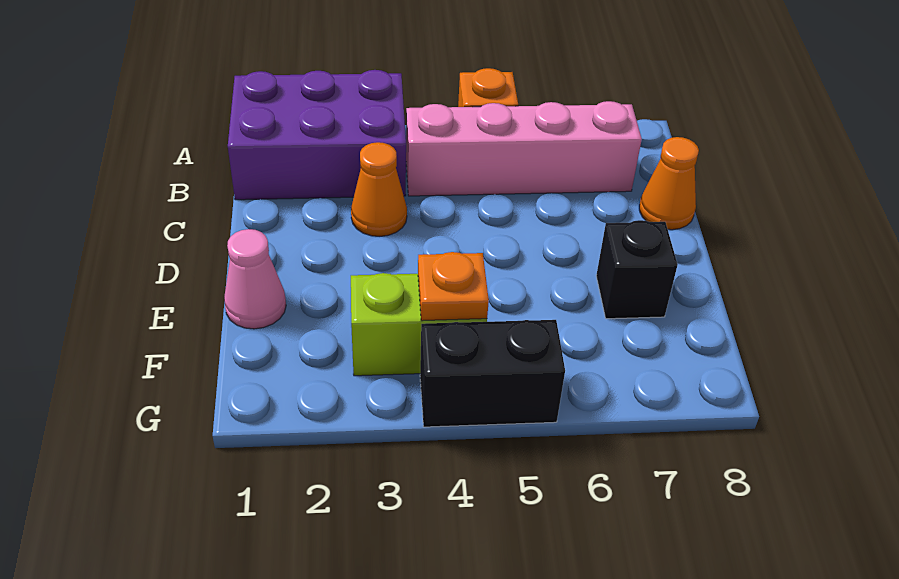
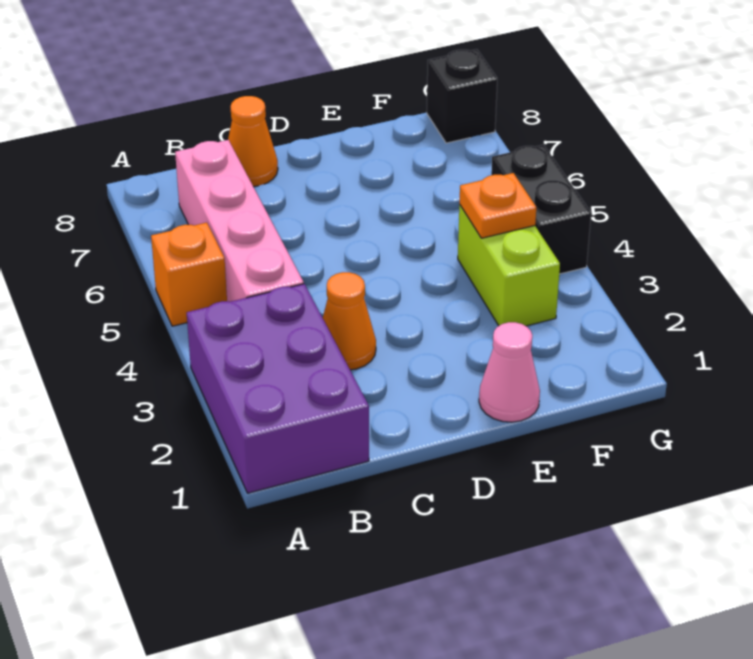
black brick E7 level 1 -> black brick G8 level 1

